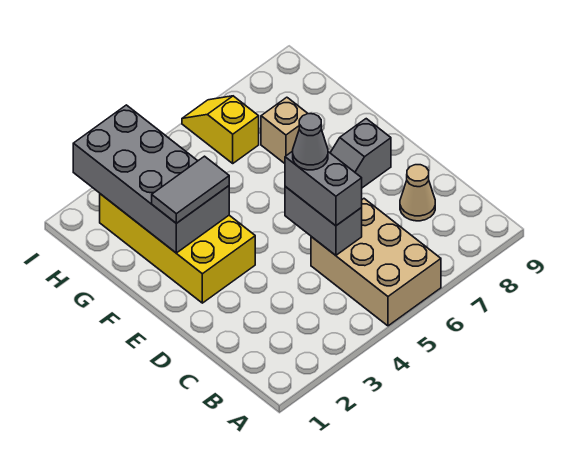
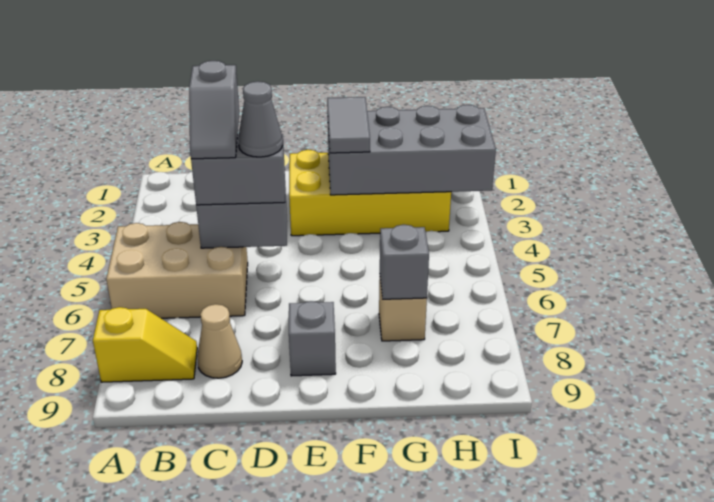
none -> grey slope C4:C5 level 4 top 4
none -> grey brick G7 level 2
yellow slope H6:I6 level 1 top H -> yellow slope A8:B8 level 1 top A

